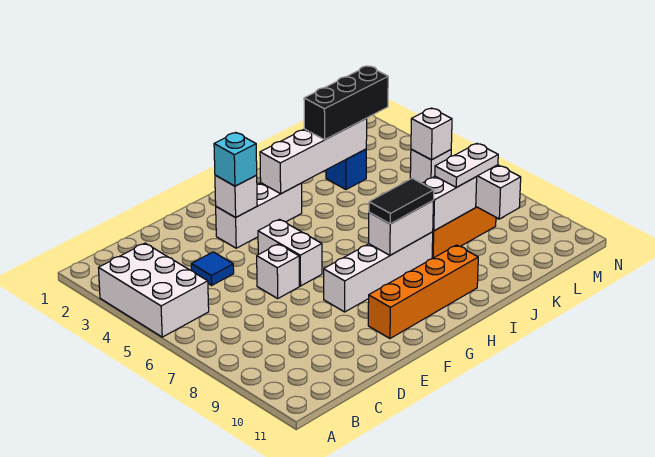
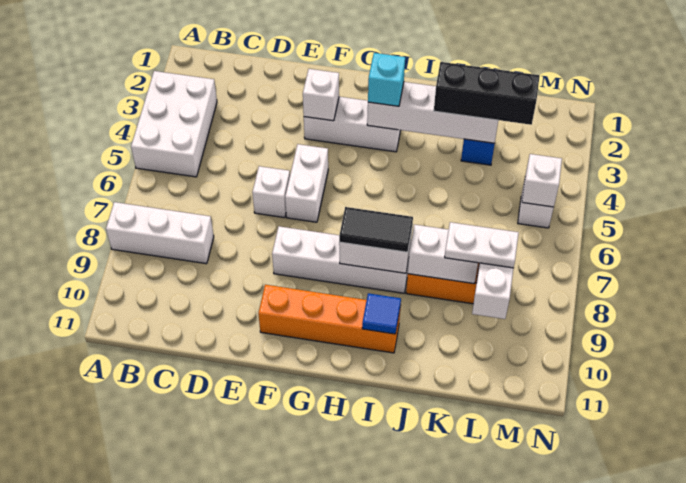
none -> white brick A8:C8 level 1
blue tile D4 level 1 -> blue tile I10 level 2
cyan brick F3 level 3 -> cyan brick H3 level 3

